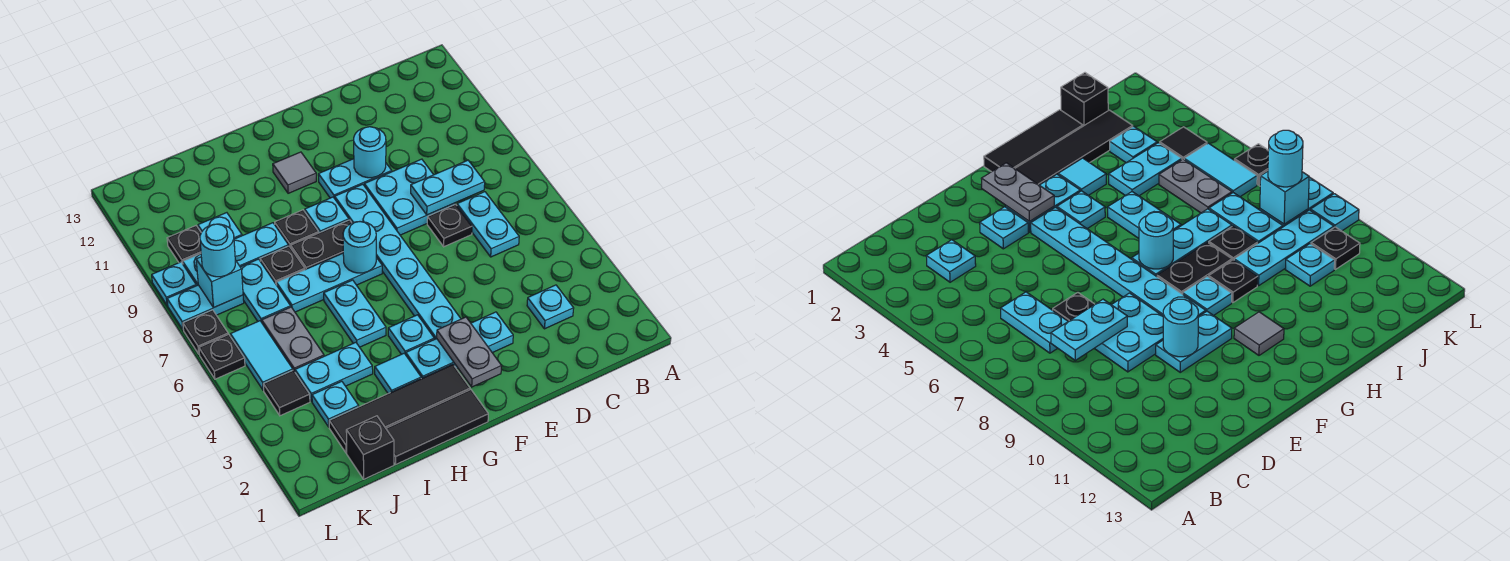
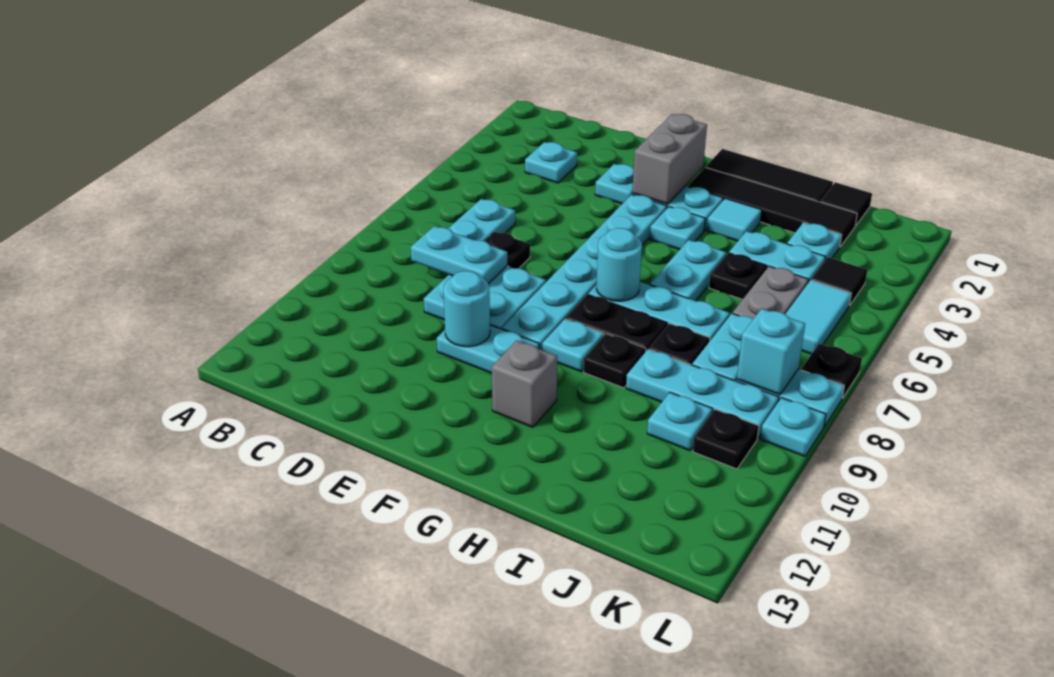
grey plate F2:F3 level 2 -> grey brick F2:F3 level 2
grey tile G11 level 1 -> grey brick G11 level 1
black brick J1 level 1 -> black tile J1 level 1
cyan round brick K8 level 3 -> none
black plate L6 level 1 -> black plate I5 level 1

